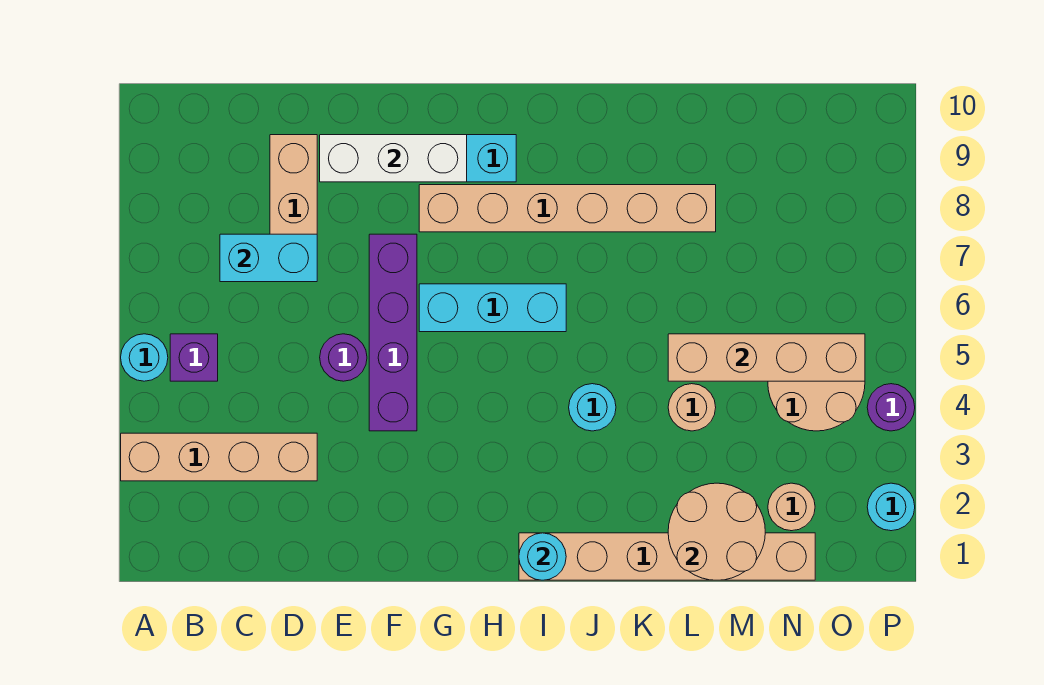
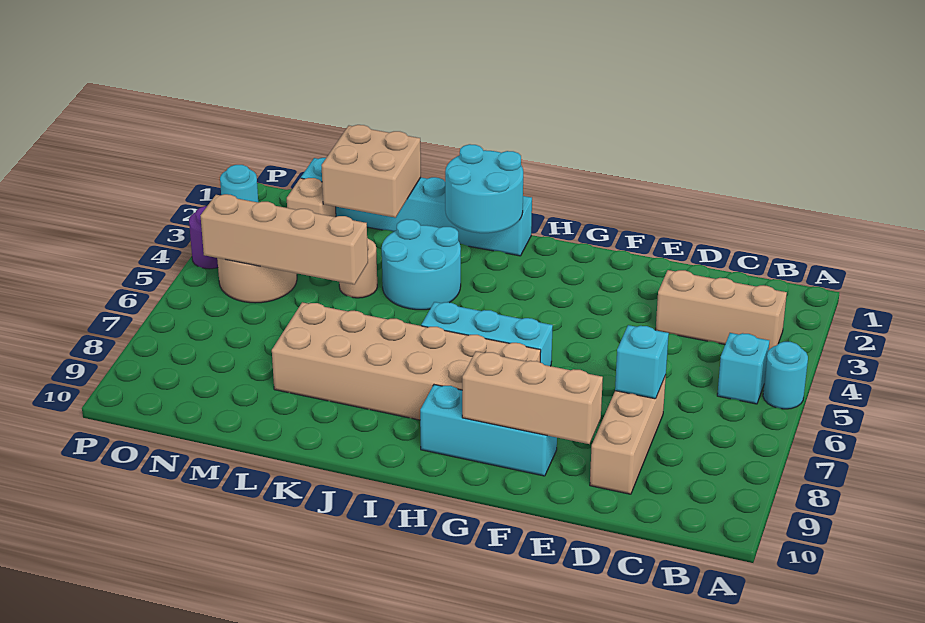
tan brick A3:D3 level 1 -> tan brick B3:D3 level 1
purple brick B5 level 1 -> cyan brick B5 level 1
cyan brick C7:D7 level 2 -> cyan brick D7 level 2
purple round brick E5 level 1 -> none
white brick E9:G9 level 2 -> tan brick E9:G9 level 2
purple brick F4:F7 level 1 -> none
tan brick G8:L8 level 1 -> tan brick G7:L8 level 1
tan brick I1:N1 level 1 -> cyan brick I1:N1 level 1
cyan round brick I1 level 2 -> cyan round brick I1:J2 level 2
cyan round brick J4 level 1 -> cyan round brick J3:K4 level 1
tan round brick L1:M2 level 2 -> tan brick L1:M2 level 2
tan round brick N2 level 1 -> tan brick N2 level 1

